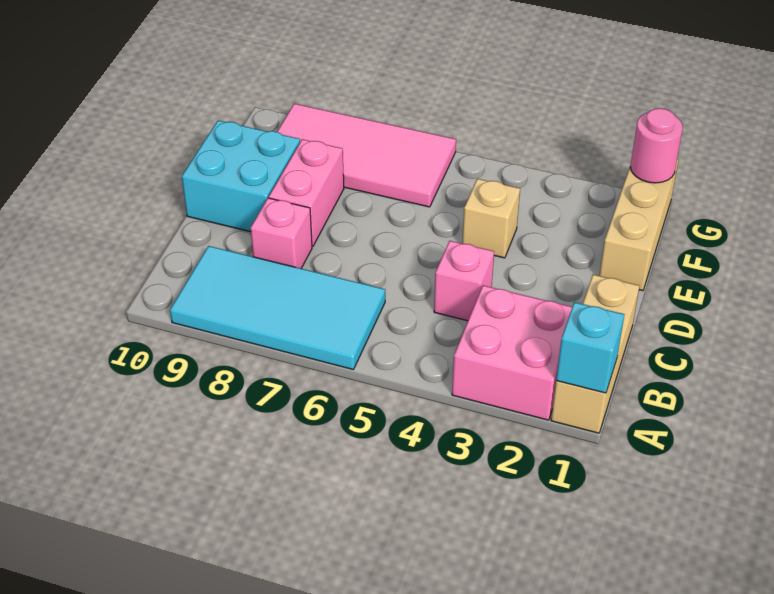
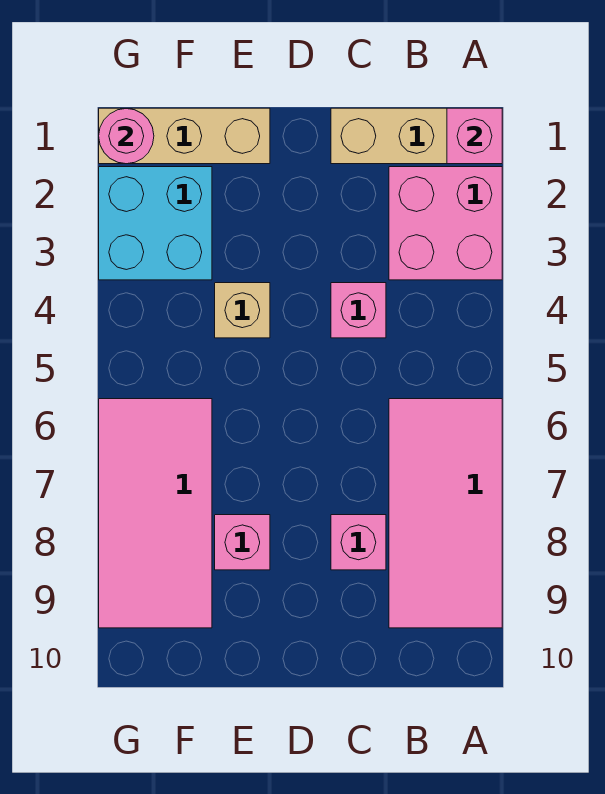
cyan brick A1 level 2 -> pink brick A1 level 2
cyan tile A6:B9 level 1 -> pink tile A6:B9 level 1
pink brick D8:E8 level 1 -> pink brick E8 level 1
cyan brick D9:E10 level 1 -> cyan brick F2:G3 level 1

